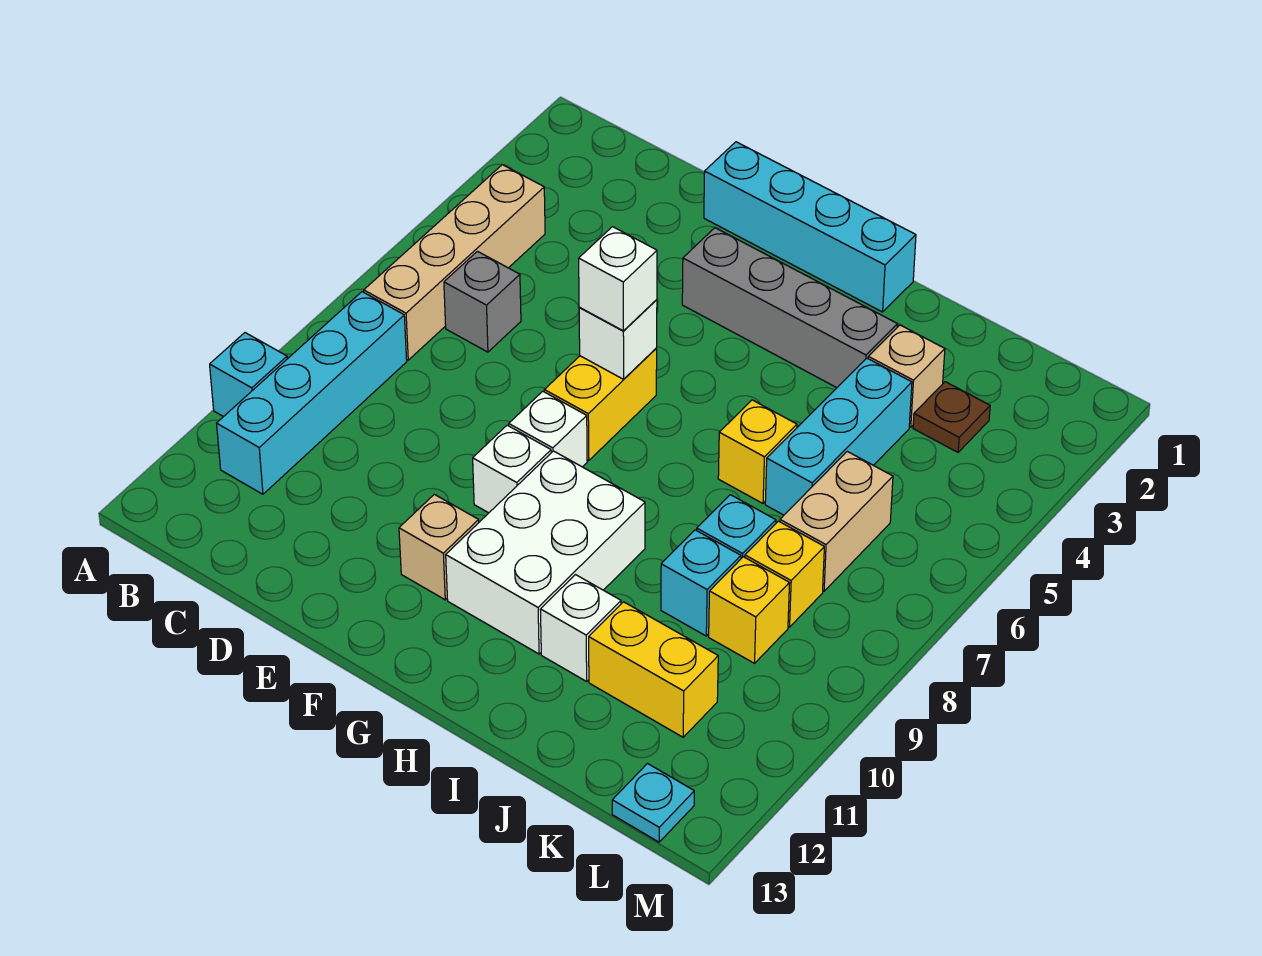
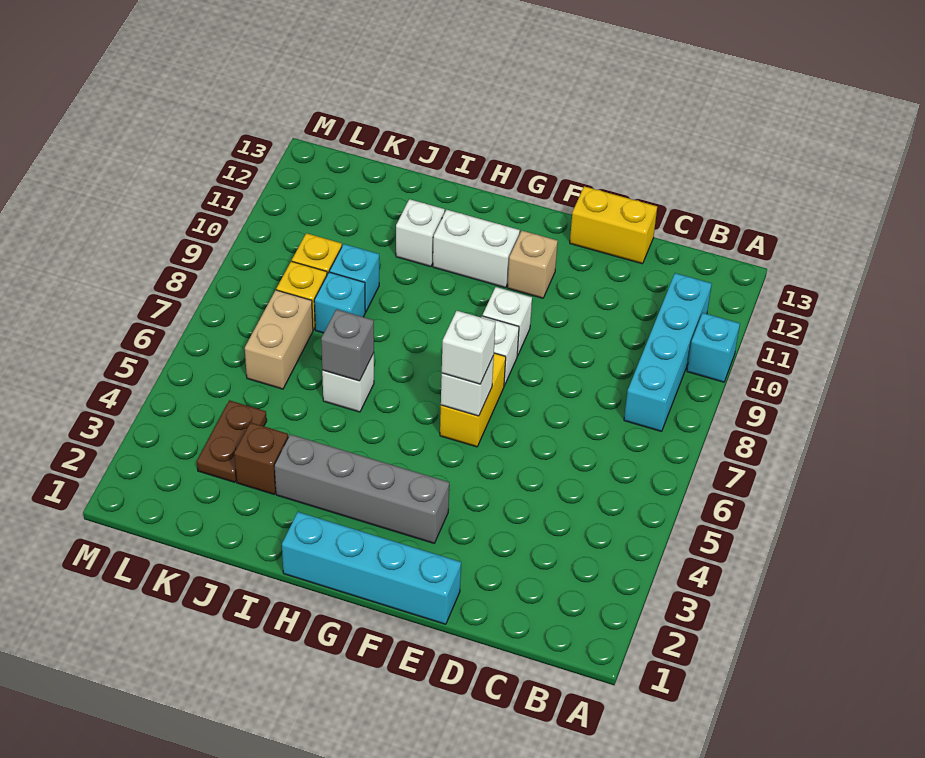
tan brick B4:B7 level 1 -> none
grey brick C6 level 1 -> grey brick I6 level 2
white brick G9:H11 level 1 -> white brick G11:H11 level 1
yellow brick I6 level 1 -> white brick I6 level 1
tan brick J3 level 1 -> brown brick J3 level 1
cyan brick J4:J6 level 1 -> none
yellow brick J11:K11 level 1 -> yellow brick D13:E13 level 1
brown plate K3 level 1 -> brown plate K3:K4 level 1
cyan plate L13 level 1 -> none

